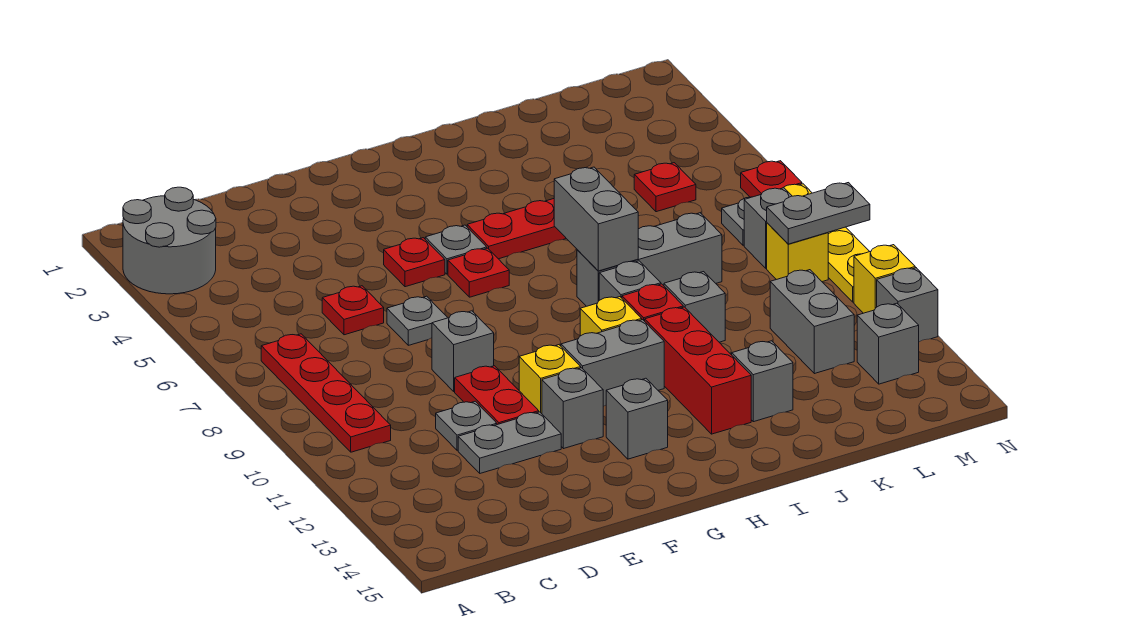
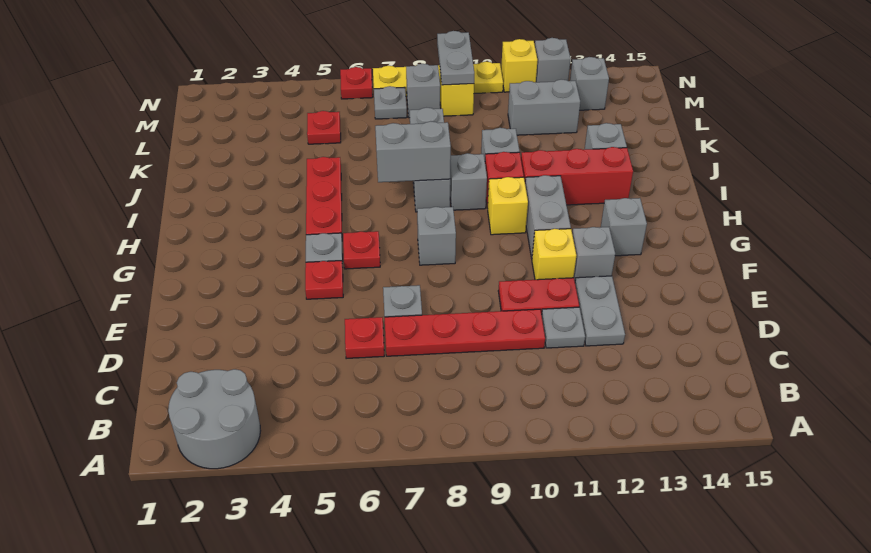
red plate B7:B10 level 1 -> red plate D7:D10 level 1
grey brick E9 level 1 -> grey brick G8 level 1

